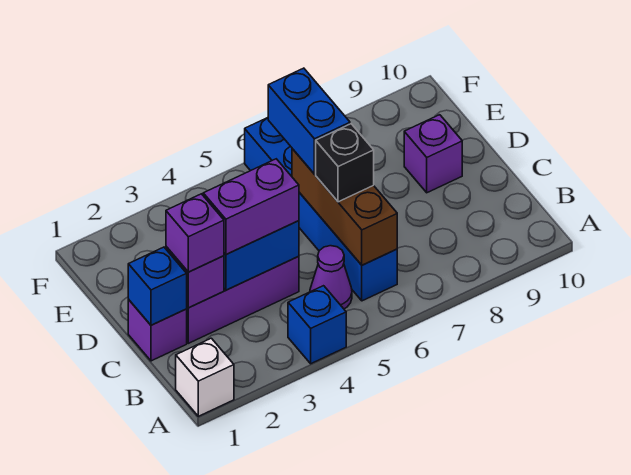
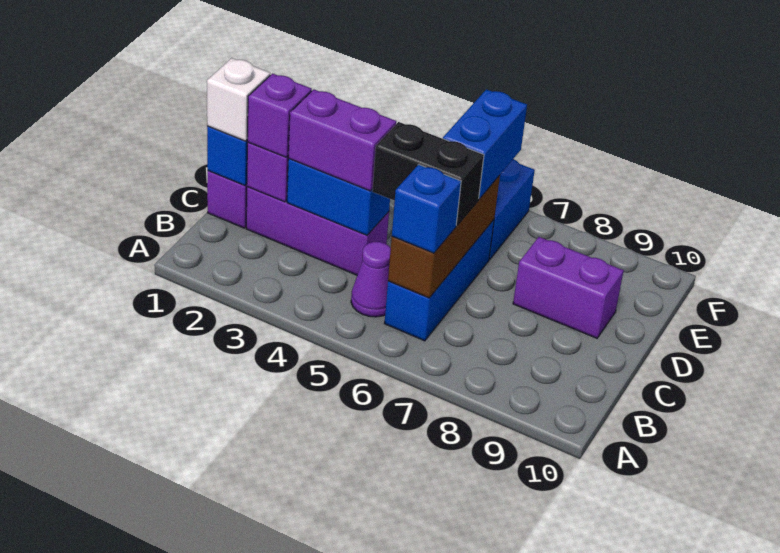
white brick A1 level 1 -> white brick C1 level 3
blue brick A4 level 1 -> blue brick B6 level 3
black brick C6 level 3 -> black brick C5:C6 level 3
purple brick D9 level 1 -> purple brick D8:D9 level 1

